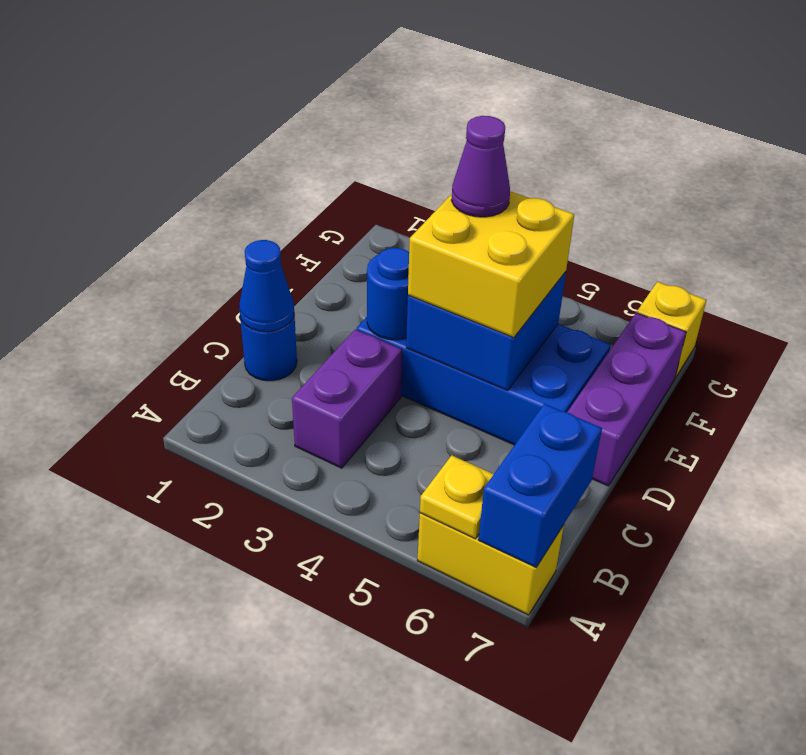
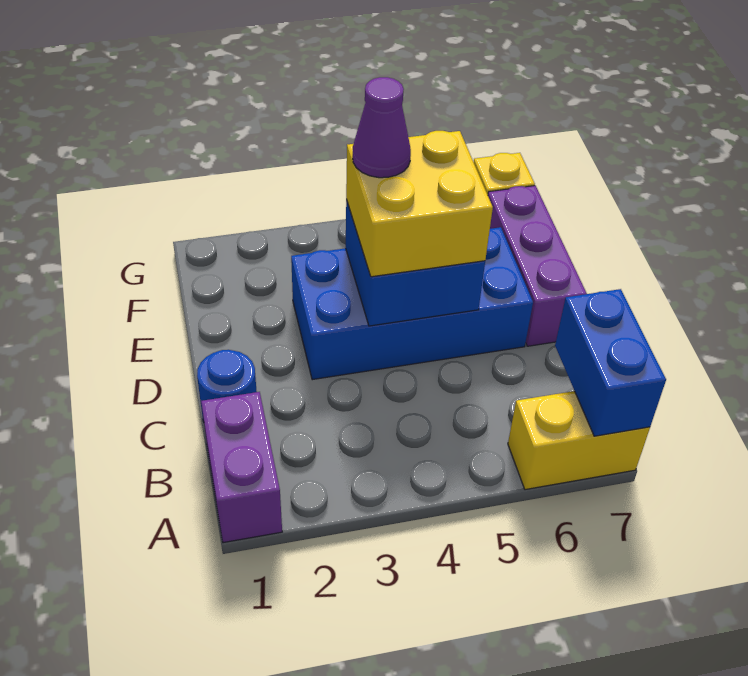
yellow plate A6 level 2 -> none
purple brick B3:C3 level 1 -> purple brick A1:B1 level 1
blue cone C1 level 2 -> none
blue round brick D3 level 2 -> none

